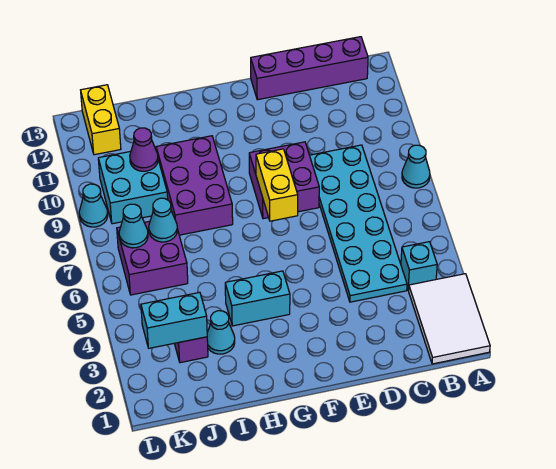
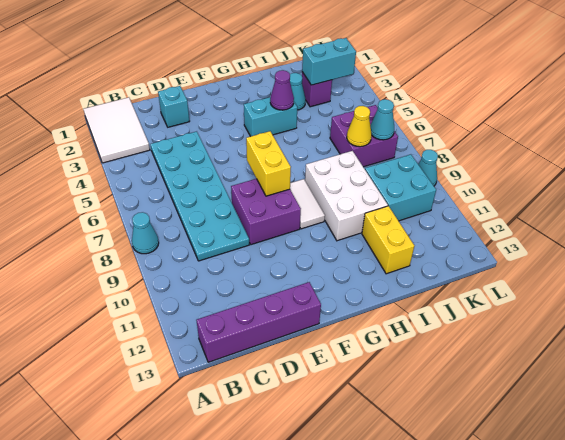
cyan brick B4 level 1 -> cyan brick D2 level 1
none -> white tile G8:G9 level 1
purple brick H8:I10 level 1 -> white brick H8:I10 level 1
cyan cone J7 level 2 -> yellow cone J7 level 2
purple cone J10 level 2 -> purple cone H4 level 2
yellow brick K12:K13 level 1 -> yellow brick I11:I12 level 1

